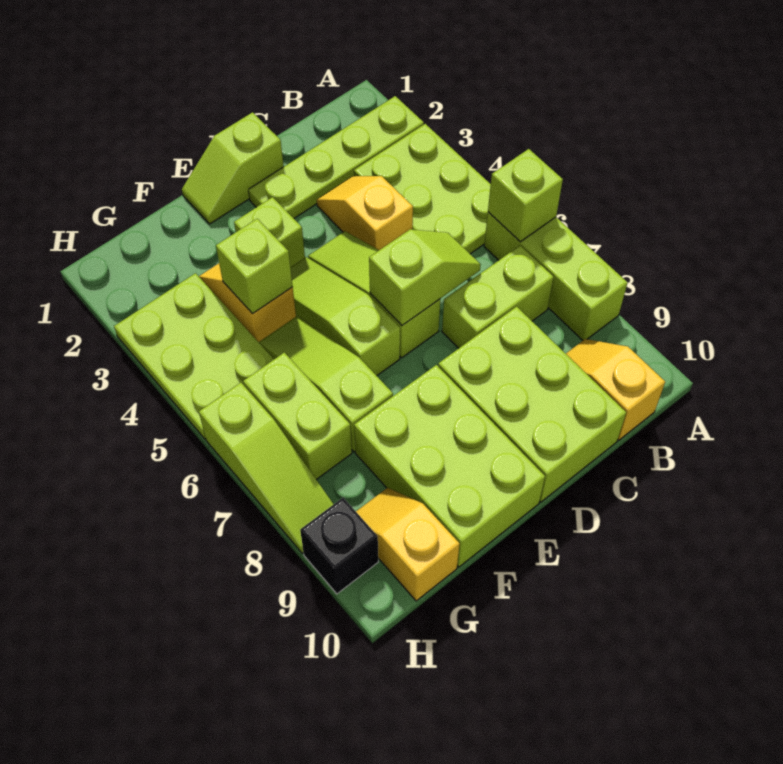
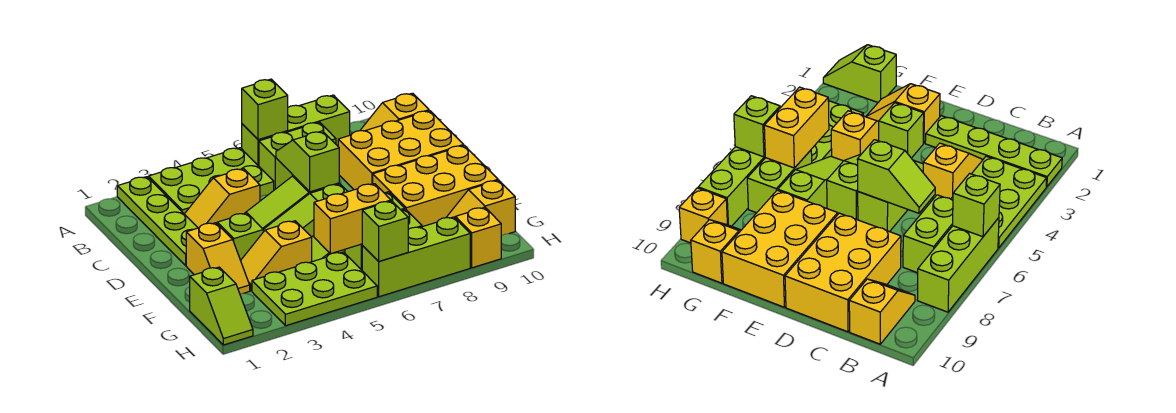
lime brick B7:C7 level 1 -> lime brick B6:B7 level 1
lime brick C8:D10 level 1 -> yellow brick C8:D10 level 1
lime slope D1:E1 level 1 top D -> lime slope G1:H1 level 1 top G
none -> yellow slope E2:F2 level 1 top E
lime brick E8:F10 level 1 -> yellow brick E8:F10 level 1
lime brick F4 level 2 -> lime brick H6 level 2
none -> yellow brick G5:G6 level 2
lime slope H6:H8 level 1 top 6 -> lime brick H6:H8 level 1
black brick H9 level 1 -> yellow brick H9 level 1

